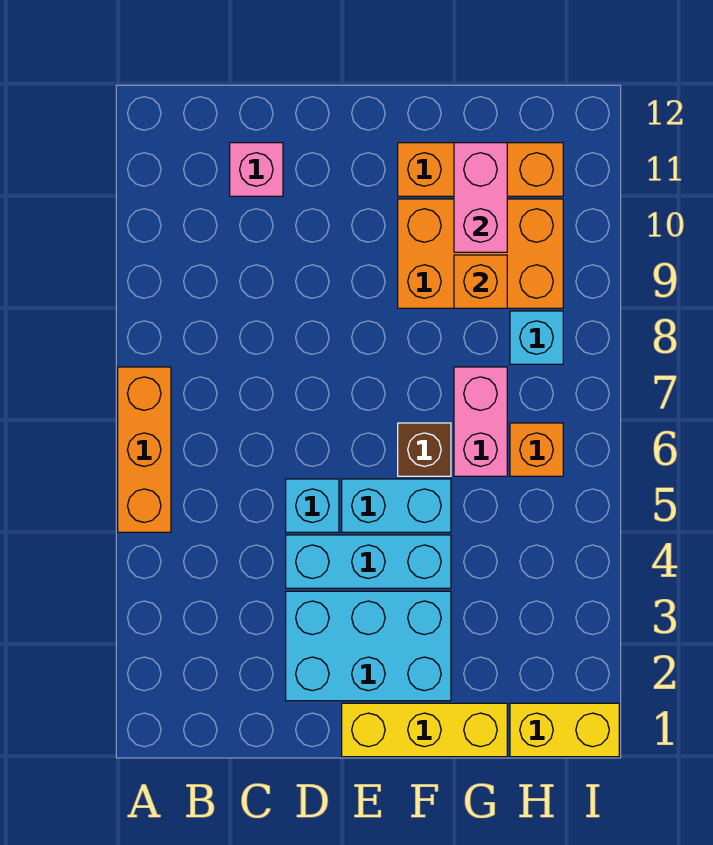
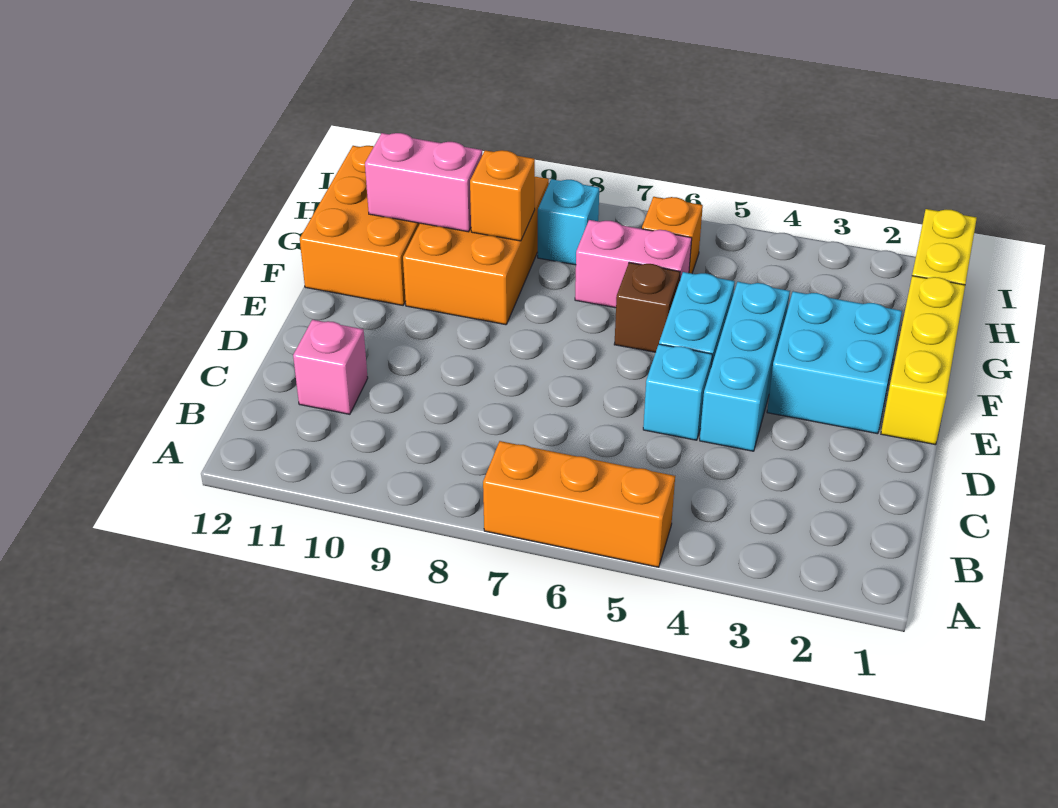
cyan brick D2:F3 level 1 -> cyan brick E2:F3 level 1
orange brick F11:H11 level 1 -> orange brick F11:H12 level 1

